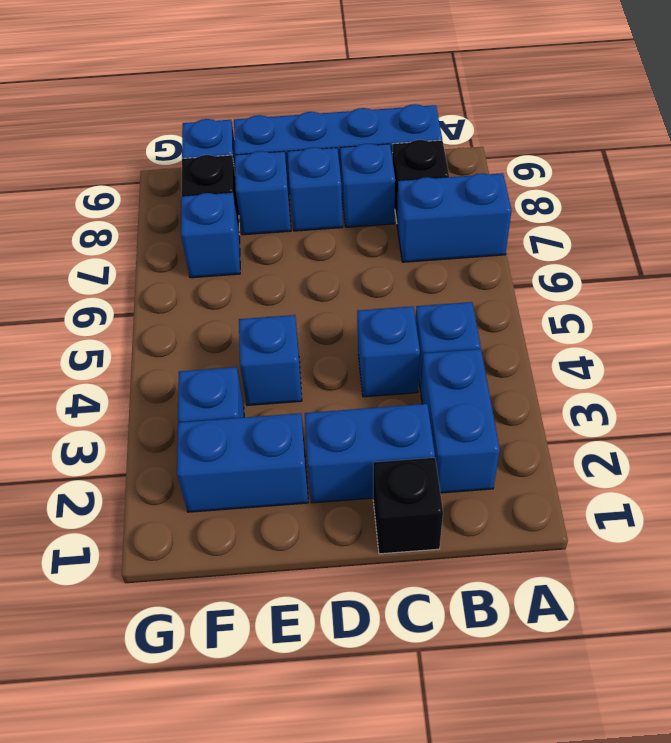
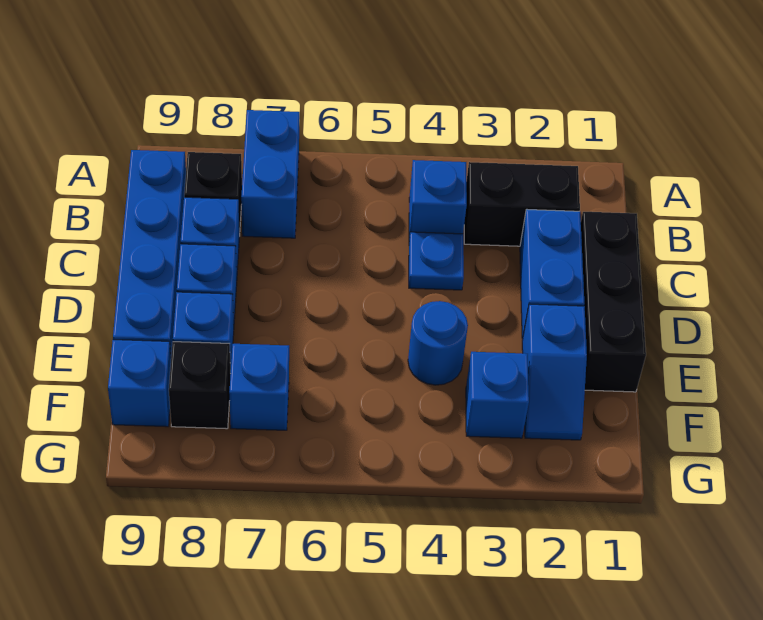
blue brick B2:B3 level 1 -> black brick B2:B3 level 1
black brick C1 level 1 -> black brick C1:E1 level 1
blue brick C4 level 1 -> blue plate C4 level 1
blue brick E2:F2 level 1 -> blue slope E2:F2 level 1 top E
blue brick E4 level 1 -> blue round brick E4 level 1

